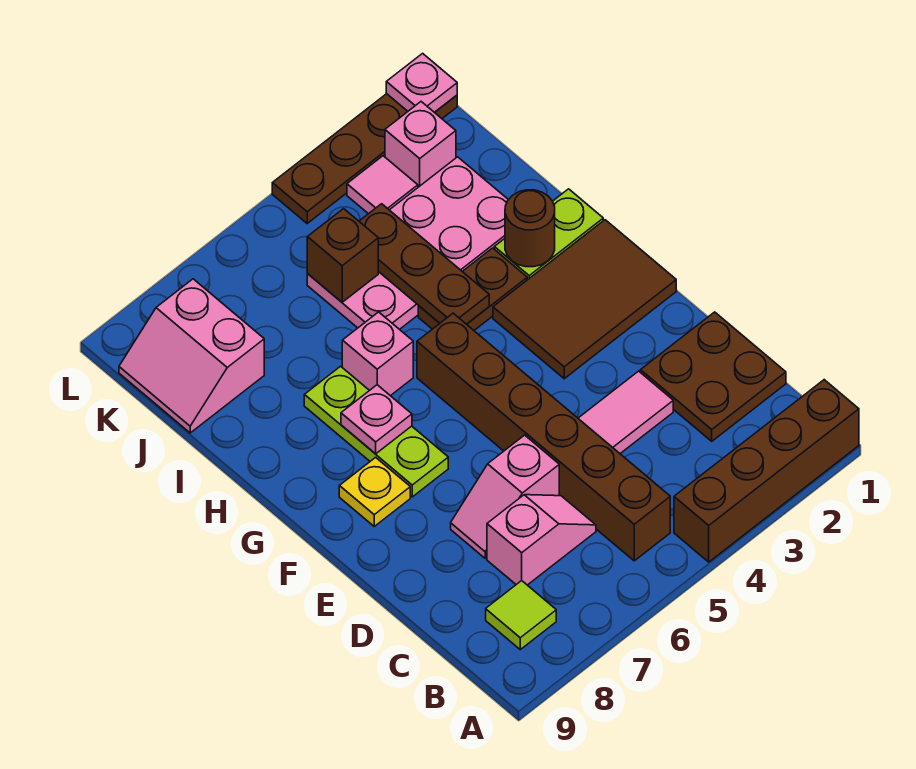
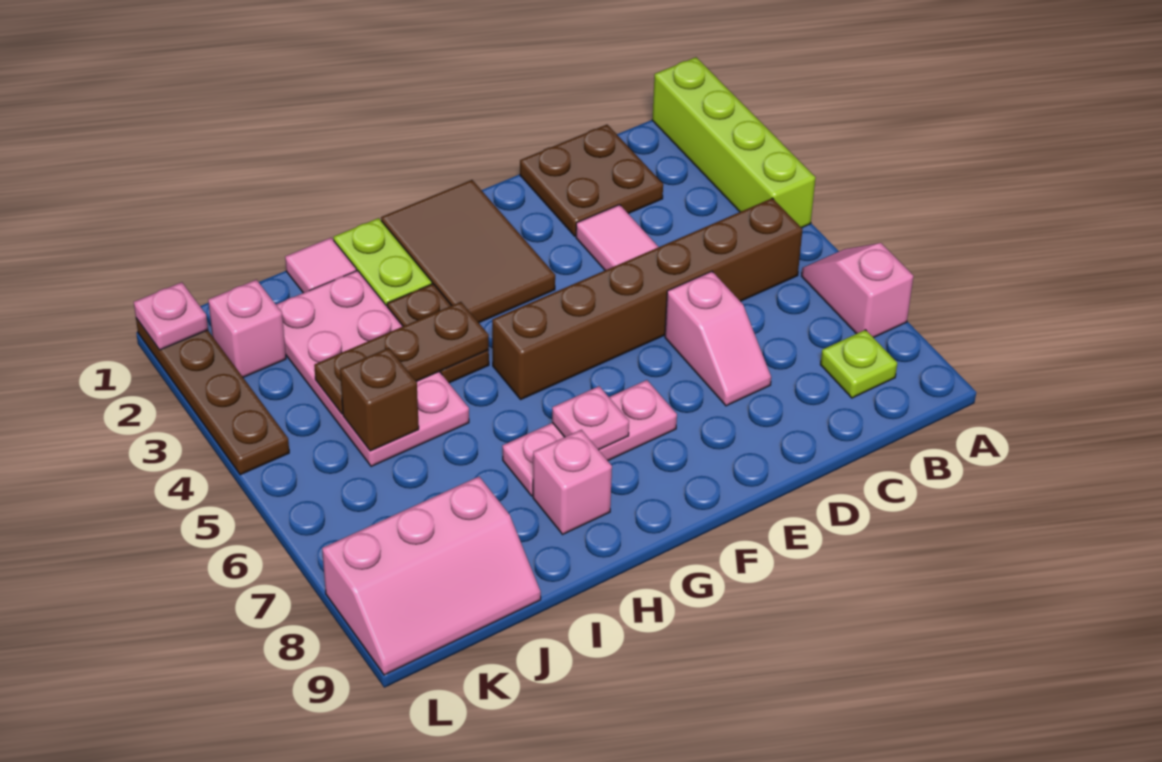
brown brick A1:A4 level 1 -> lime brick A1:A4 level 1
lime tile B8 level 1 -> lime plate B8 level 1
pink slope C6:C7 level 1 top 7 -> pink slope A6:A7 level 1 top 7
lime plate F7:H7 level 1 -> pink plate F7:H7 level 1
yellow plate F8 level 1 -> none
brown round brick H2 level 2 -> none
pink brick H6 level 1 -> pink brick H8 level 1
pink slope J8:K9 level 1 top 8 -> pink slope J8:L9 level 1 top 8
pink tile K3 level 1 -> pink tile I1 level 1

